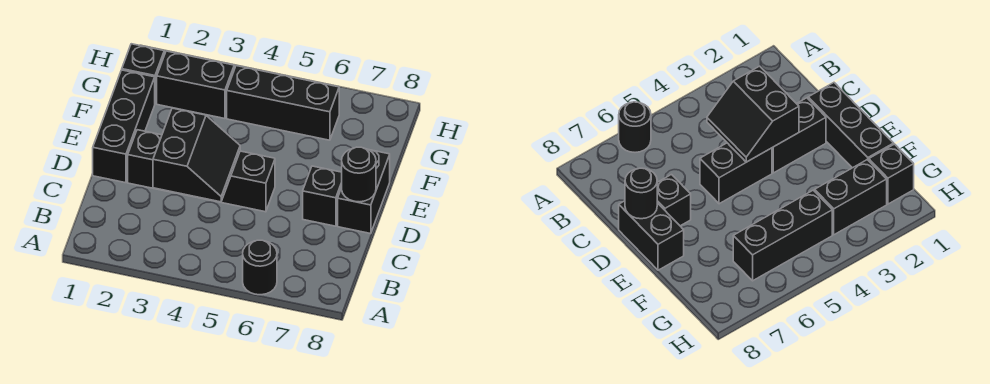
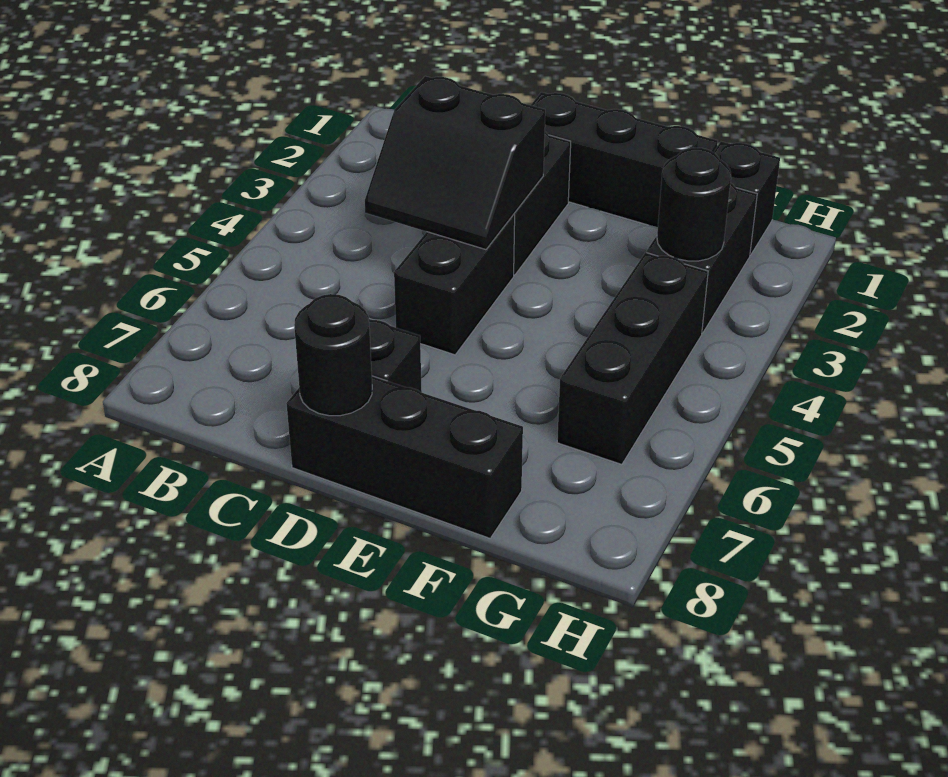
black round brick A6 level 1 -> black round brick G3 level 2
black brick D8:E8 level 1 -> black brick D8:F8 level 1

